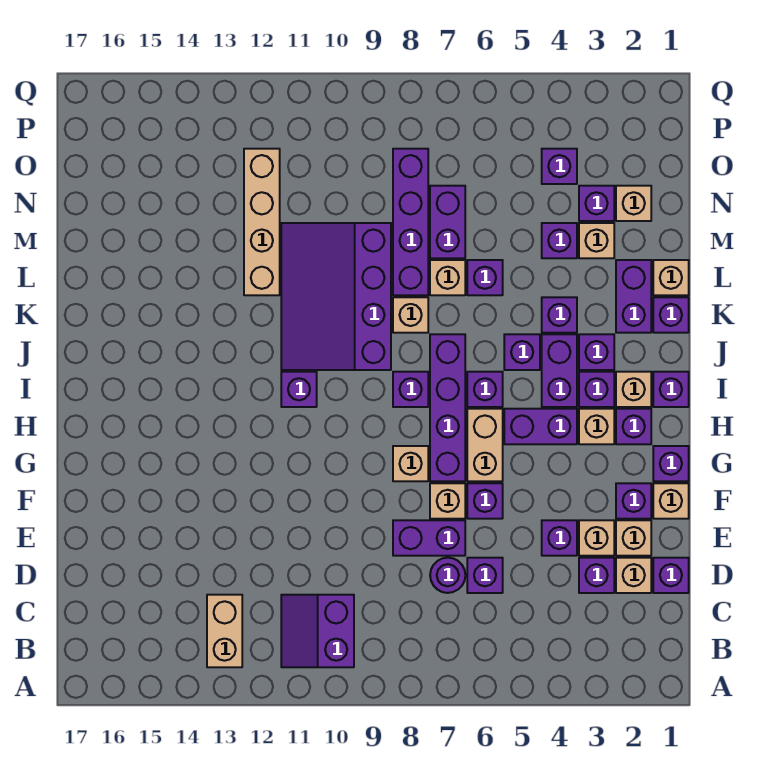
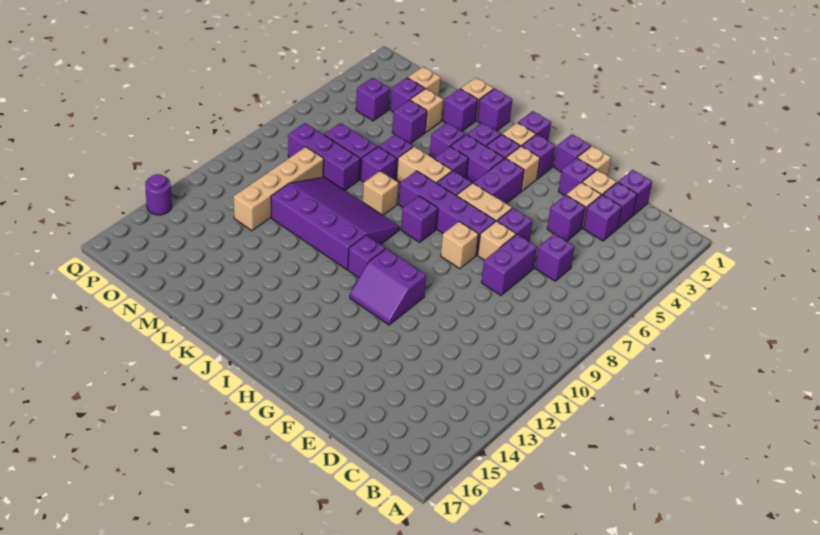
purple slope B10:C11 level 1 top 10 -> purple slope G11:H12 level 1 top 11
tan brick B13:C13 level 1 -> tan brick J6:K6 level 1
tan brick D2 level 1 -> purple brick D2 level 1
purple round brick D7 level 1 -> purple round brick Q14 level 1
purple slope J9:M11 level 1 top 9 -> purple slope J9:M11 level 1 top 11
purple brick K2:L2 level 1 -> purple brick L2 level 1
tan brick L7 level 1 -> purple brick L7 level 1
purple brick L8:O8 level 1 -> purple brick M8:O8 level 1
tan brick L12:O12 level 1 -> tan brick N9:N12 level 1

